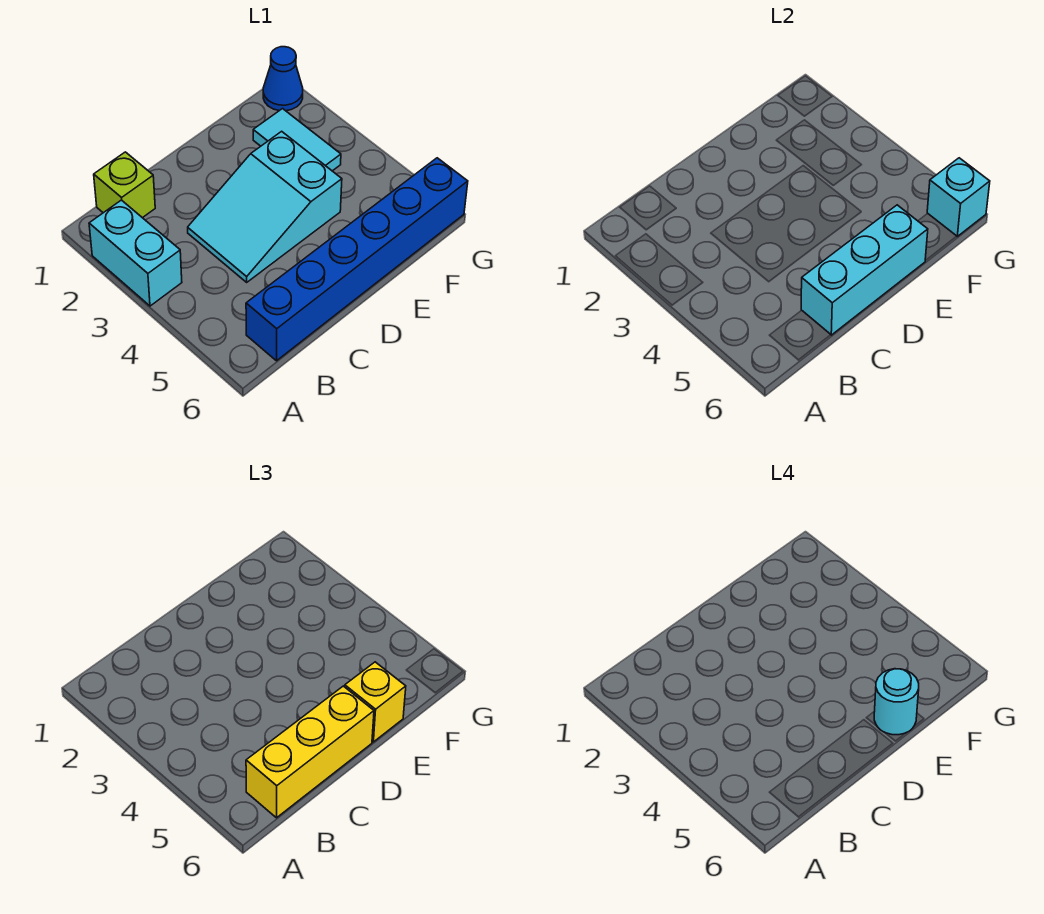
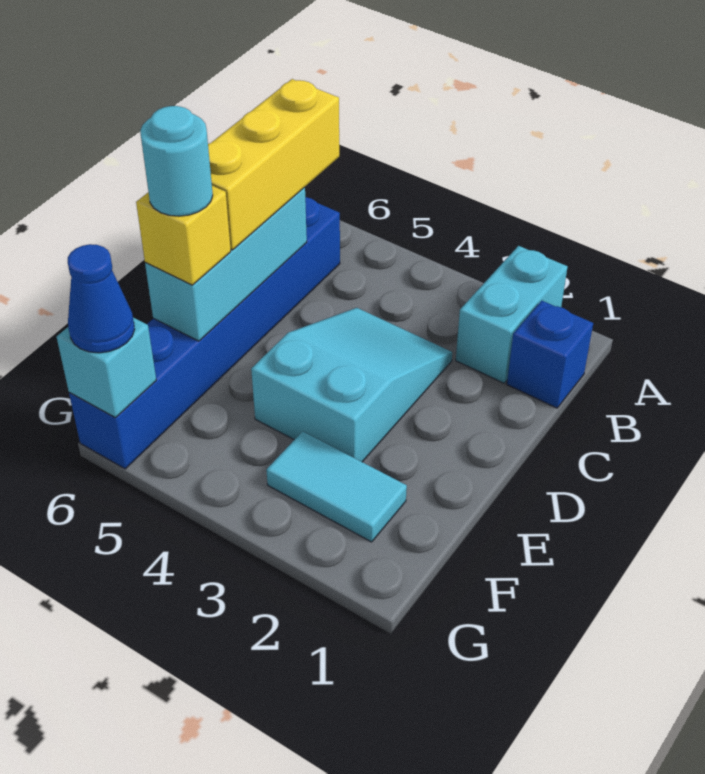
cyan brick A2:A3 level 1 -> cyan brick A2:B2 level 1
lime brick B1 level 1 -> blue brick B1 level 1
blue cone G1 level 1 -> blue cone G6 level 3

